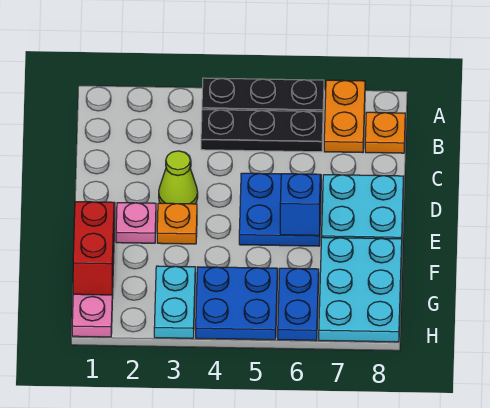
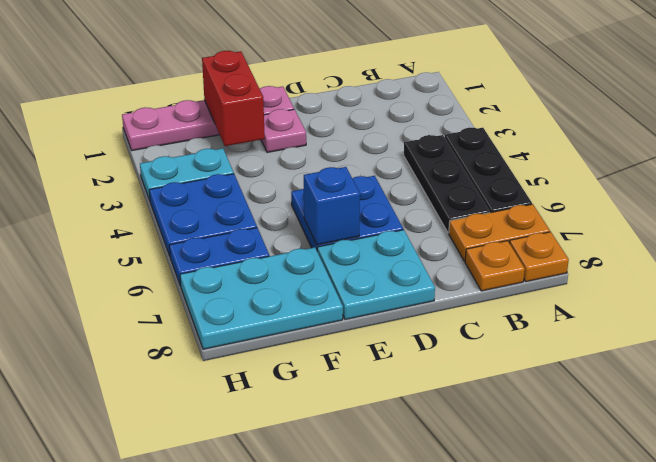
lime cone D3 level 1 -> none
orange plate E3 level 1 -> orange plate A8 level 1
red brick F1:G1 level 2 -> red brick F1:F2 level 2

